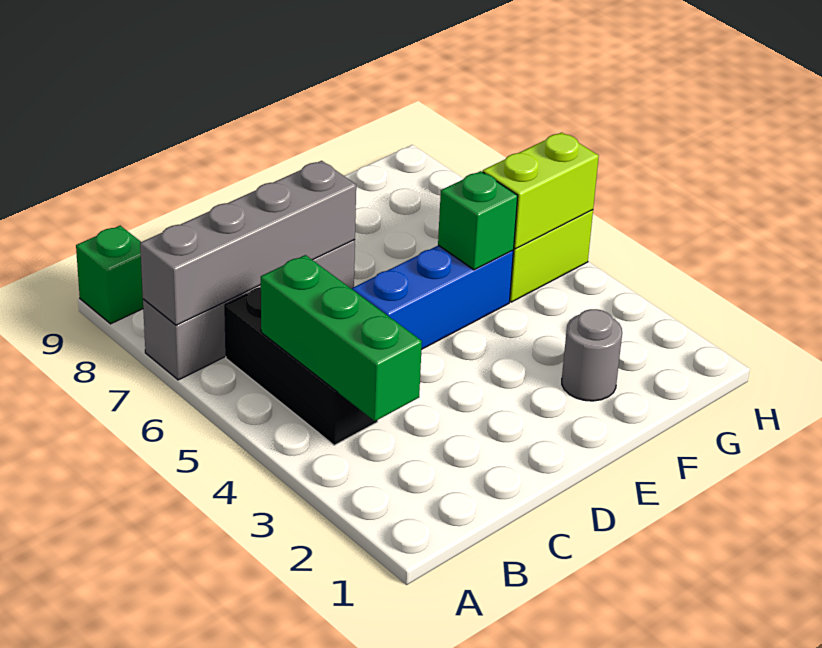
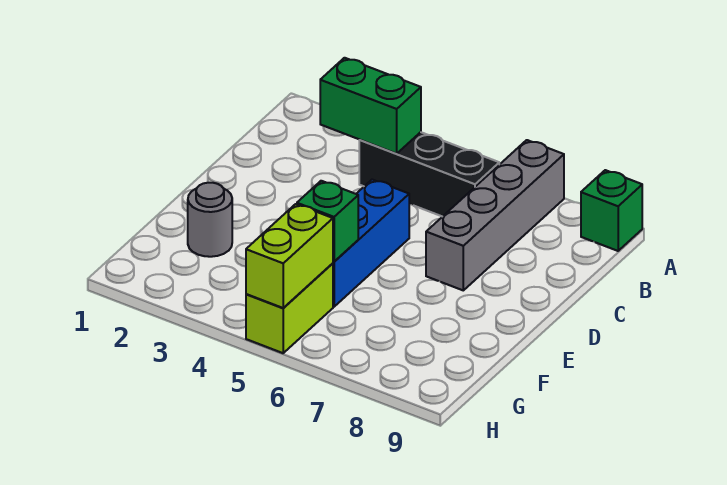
grey brick A7:D7 level 2 -> none
green brick B3:B5 level 2 -> green brick B3:B4 level 2

